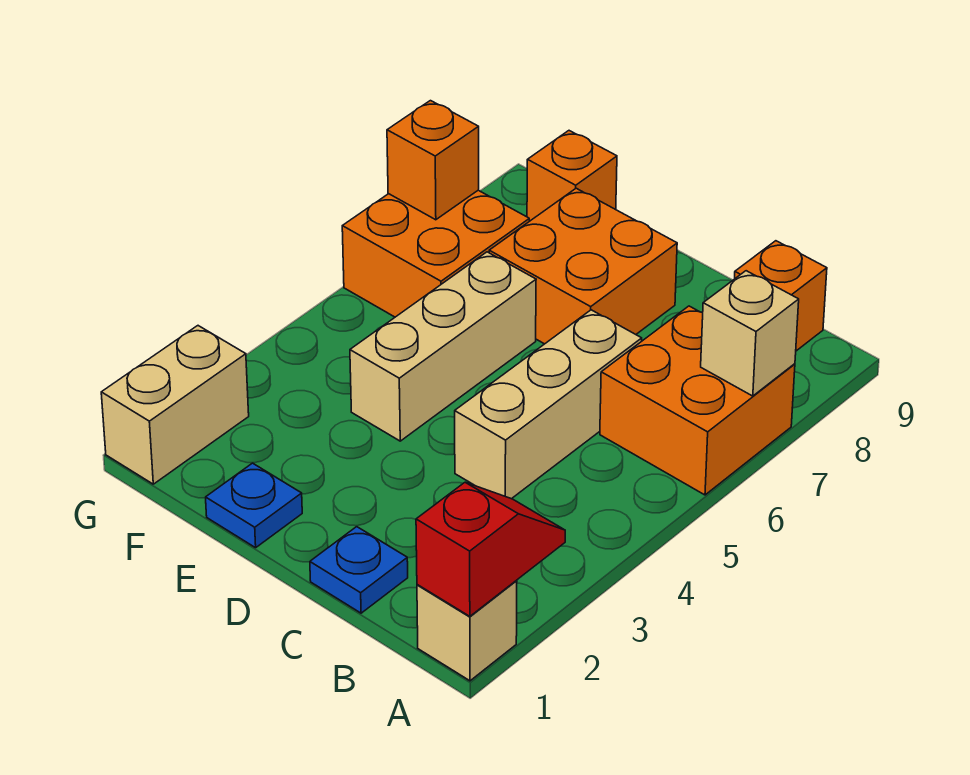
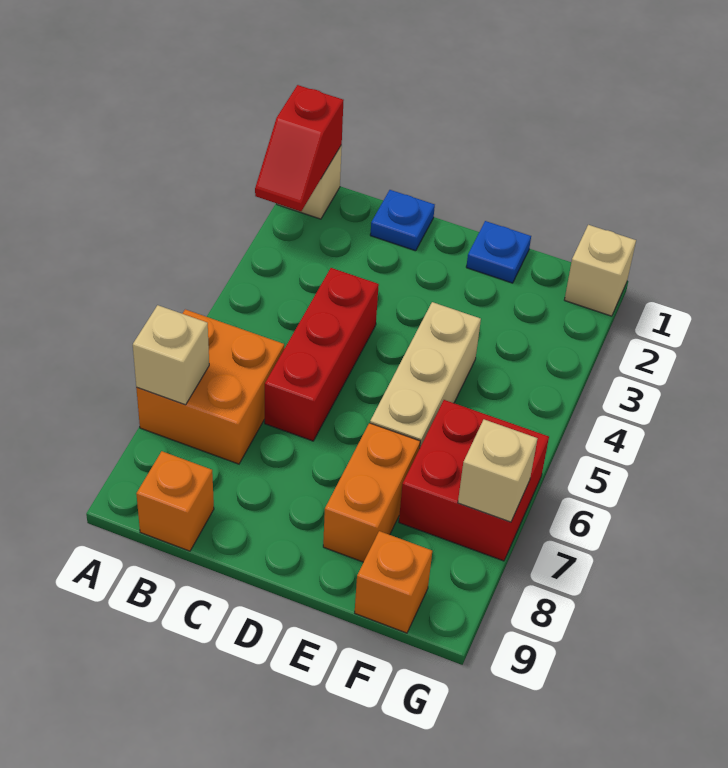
tan brick C4:C6 level 1 -> red brick C4:C6 level 1
orange brick D7:E8 level 1 -> orange brick E7:E8 level 1
orange brick F6:G7 level 1 -> red brick F6:G7 level 1
tan brick G1:G2 level 1 -> tan brick G1 level 1
orange brick G7 level 2 -> tan brick G7 level 2

